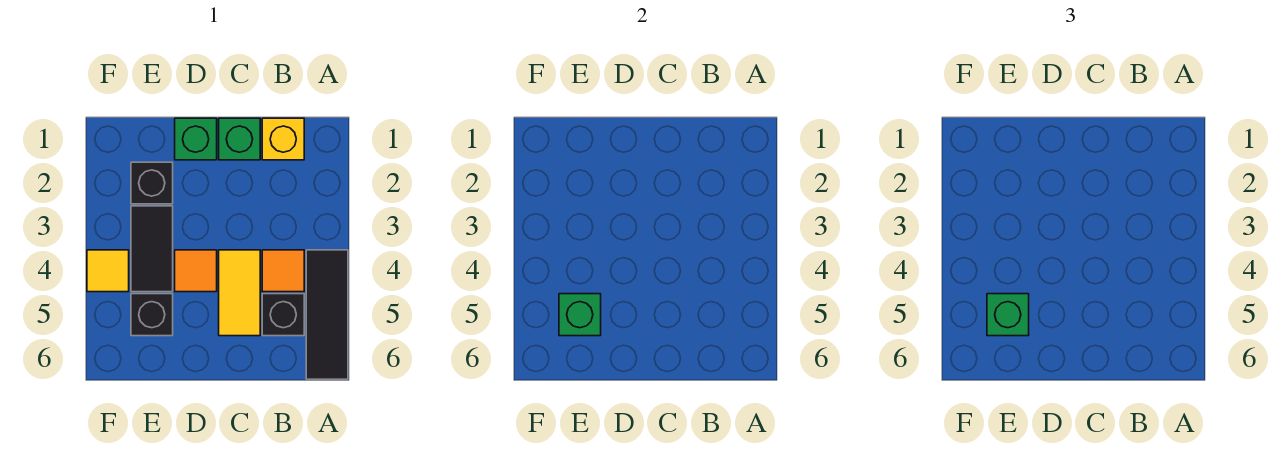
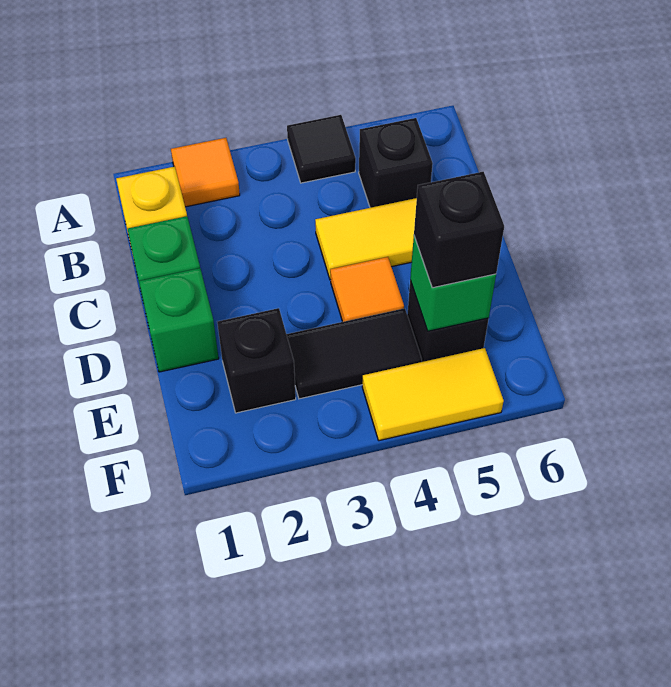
black tile A4:A6 level 1 -> black tile A4 level 1
orange tile B4 level 1 -> orange tile A2 level 1
green brick E5 level 3 -> black brick E5 level 3
yellow tile F4 level 1 -> yellow tile F4:F5 level 1

